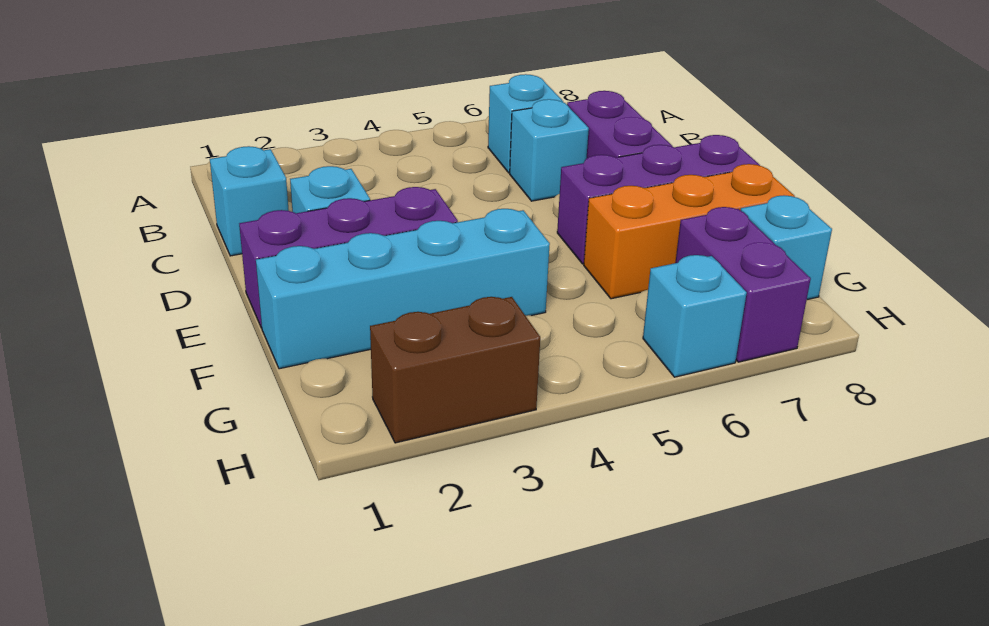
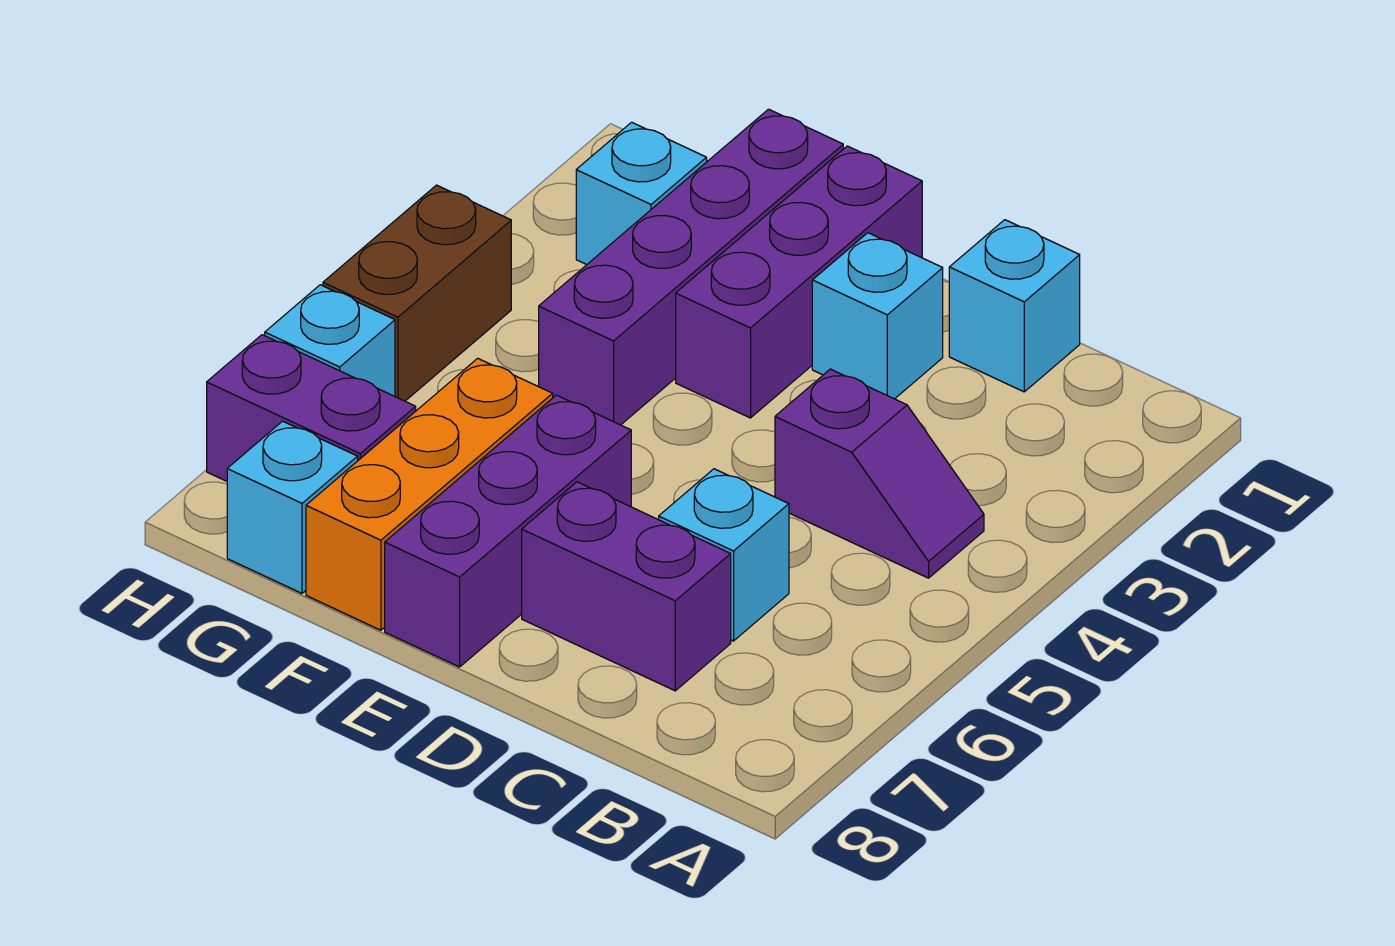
none -> purple slope B4:C4 level 1 top C
cyan brick B6 level 1 -> cyan brick G2 level 1
cyan brick F1:F4 level 1 -> purple brick F1:F4 level 1
brown brick H2:H3 level 1 -> brown brick H4:H5 level 1

